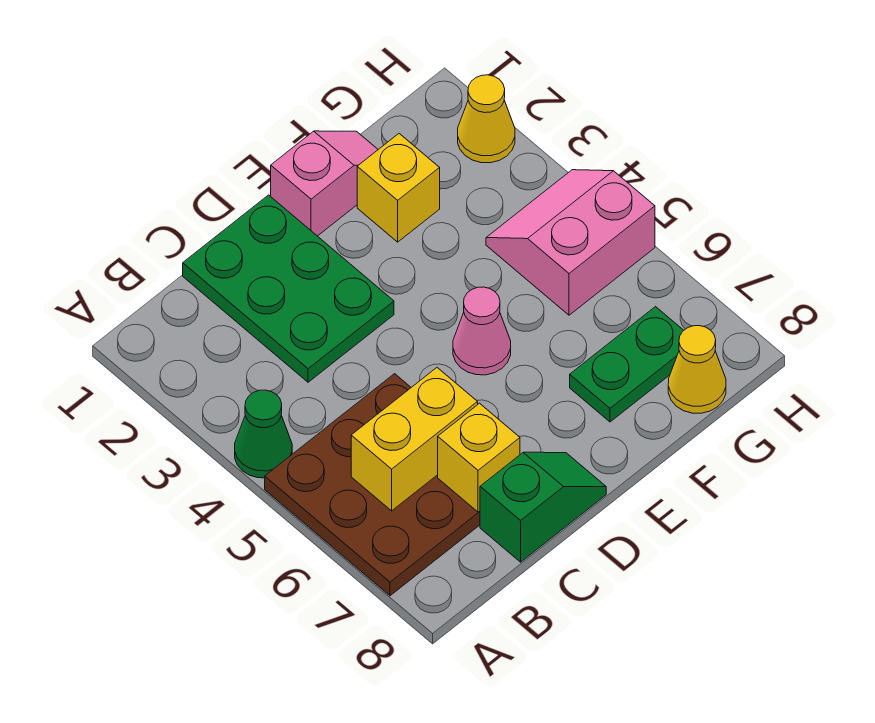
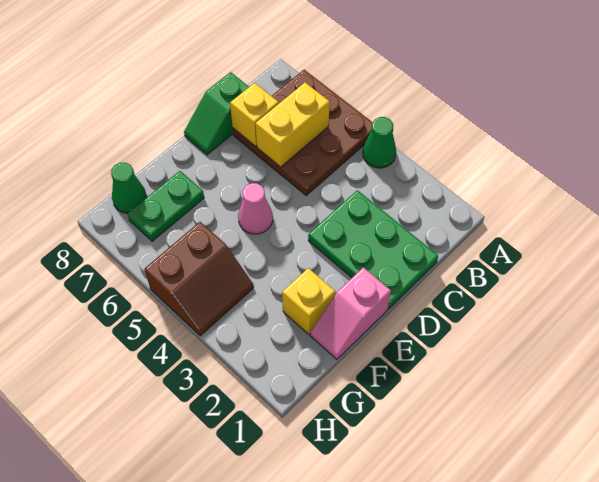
pink slope G4:H5 level 1 top 5 -> brown slope G4:H5 level 1 top 5
yellow cone G8 level 1 -> green cone G8 level 1
yellow cone H2 level 1 -> none

